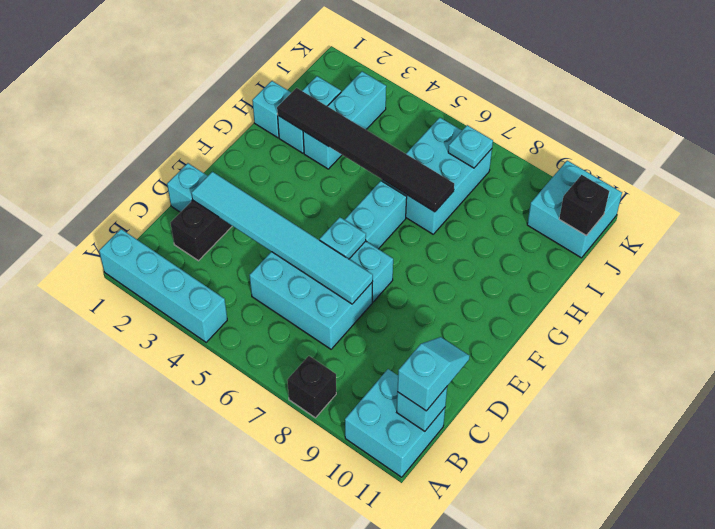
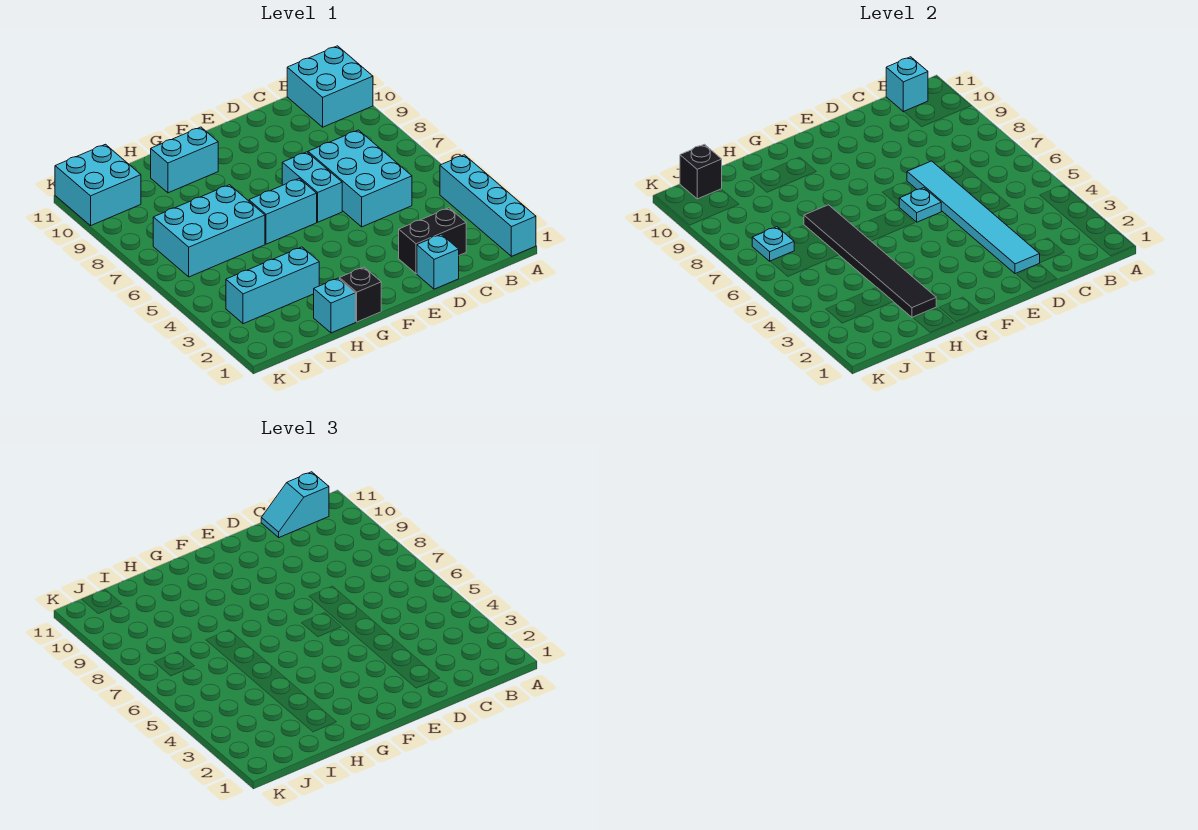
black brick A8 level 1 -> black brick G1 level 1
cyan brick H2:I2 level 1 -> cyan brick G10:H10 level 1

